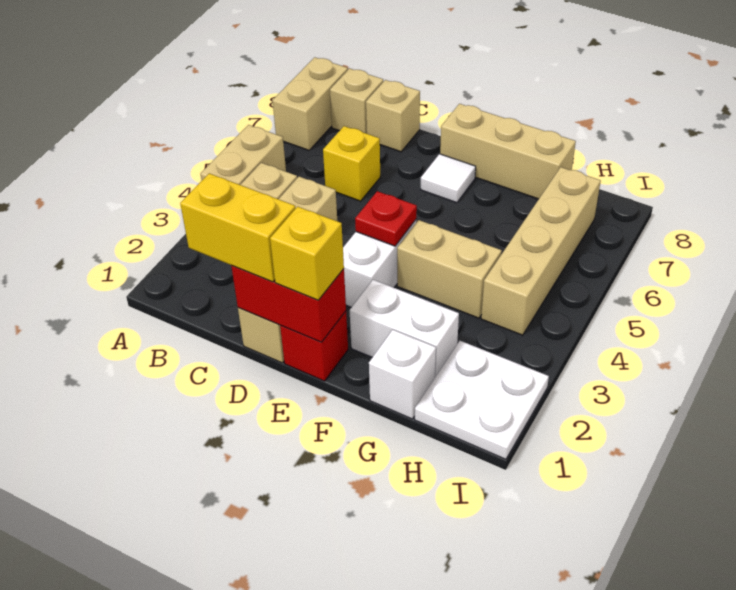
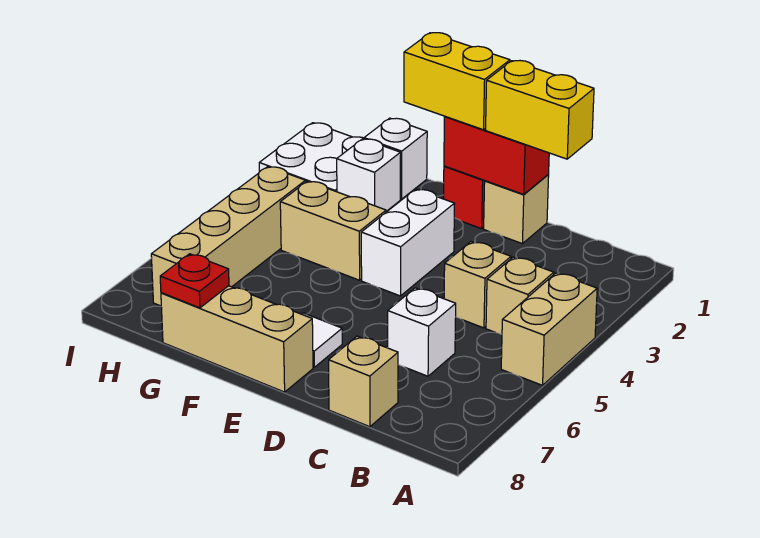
tan brick A7:A8 level 1 -> none
tan brick B8 level 1 -> none
yellow brick C6 level 1 -> white brick C6 level 1
yellow brick E1 level 3 -> yellow brick E1:F1 level 3
red plate E4 level 2 -> red plate G8 level 2
white brick F2:G2 level 1 -> white brick G2 level 1

